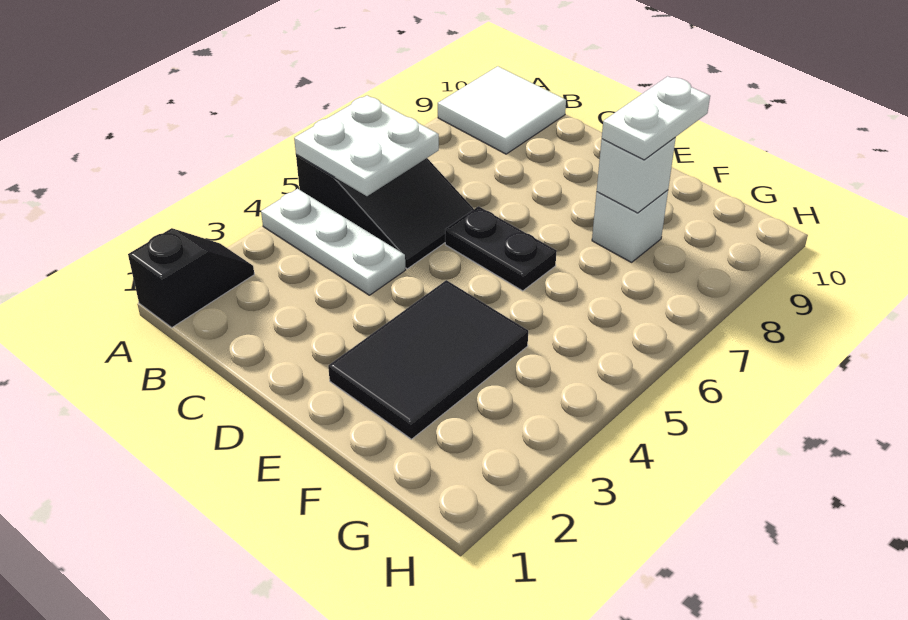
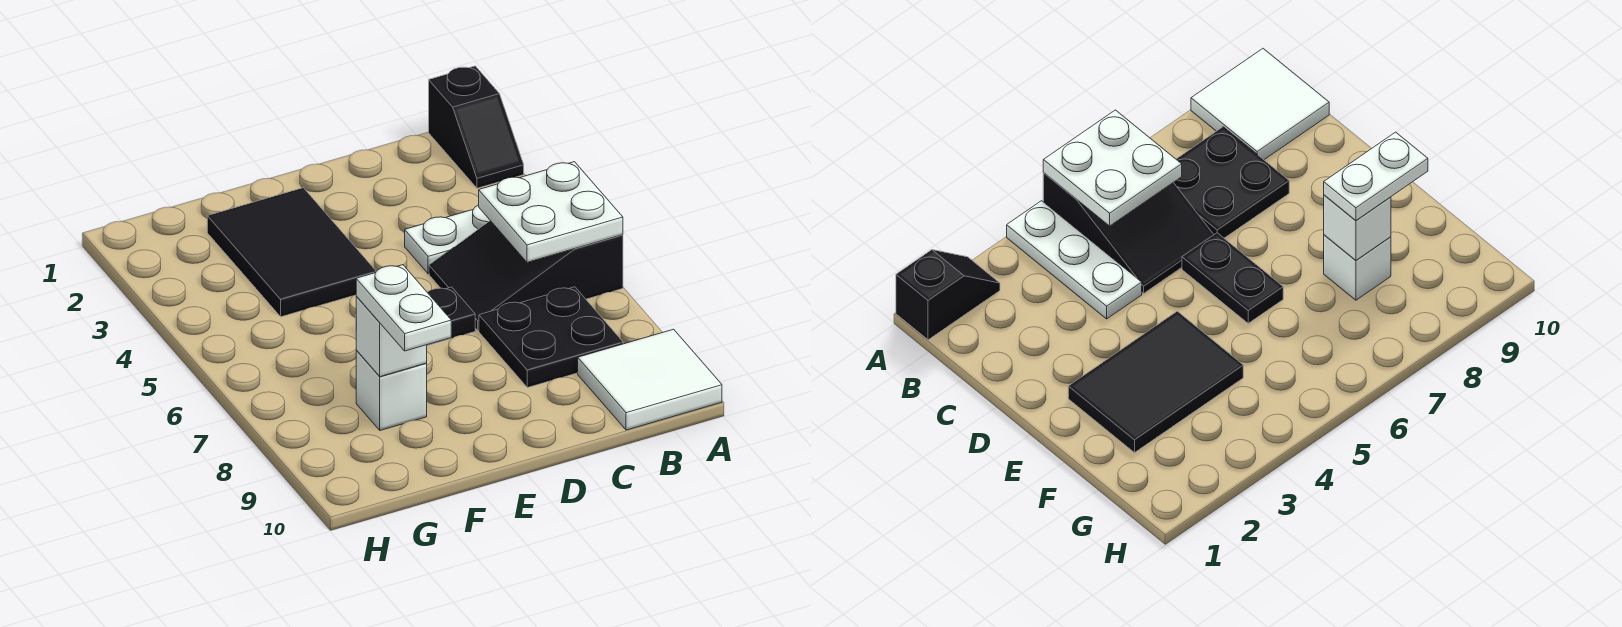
none -> black plate B7:C8 level 1

